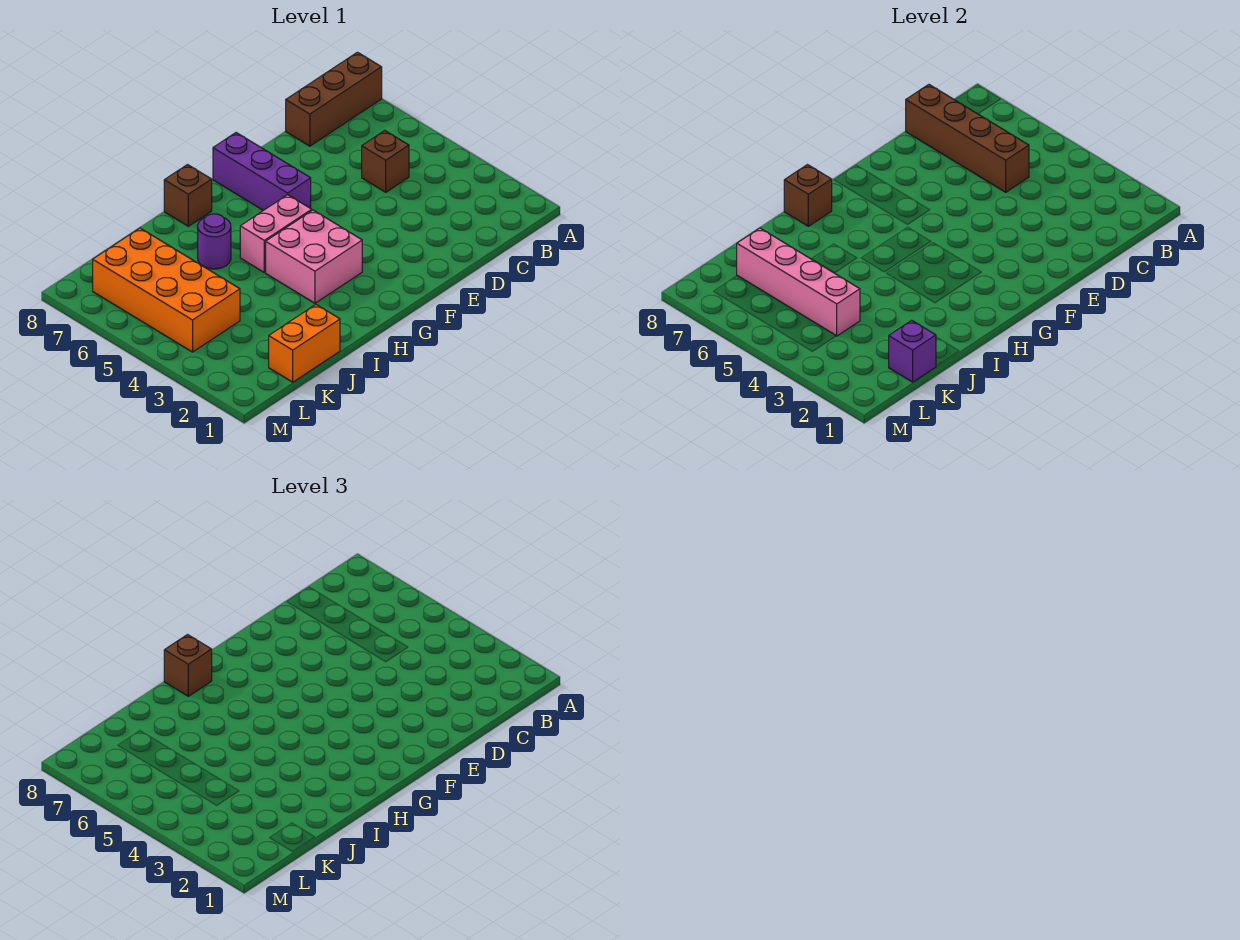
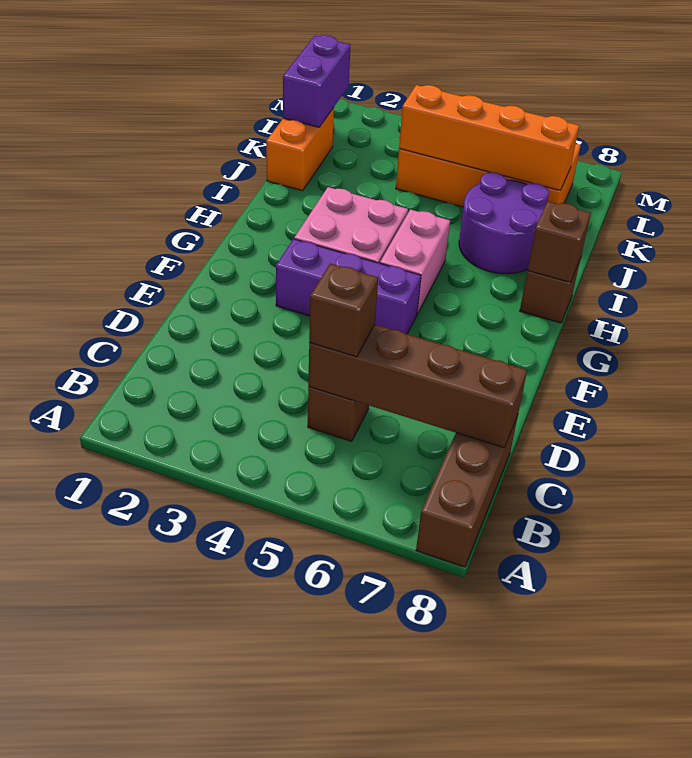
purple brick F6:F8 level 1 -> purple brick F3:F5 level 1
brown brick H8 level 3 -> brown brick C5 level 3
purple round brick I6 level 1 -> purple round brick I6:J7 level 1
purple brick K1 level 2 -> purple brick K1:L1 level 2
pink brick K4:K7 level 2 -> orange brick K4:K7 level 2

